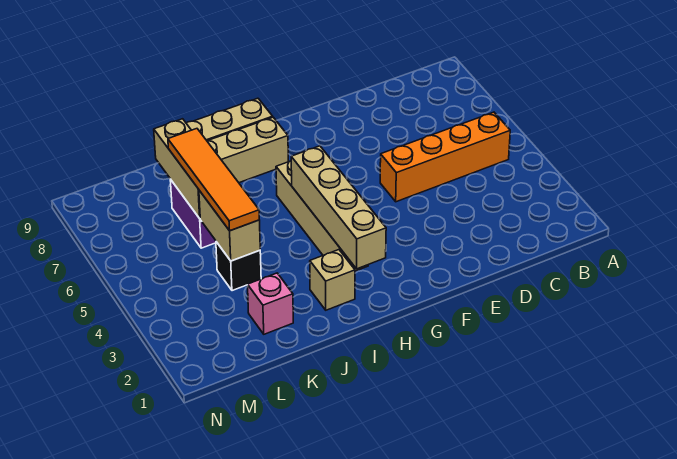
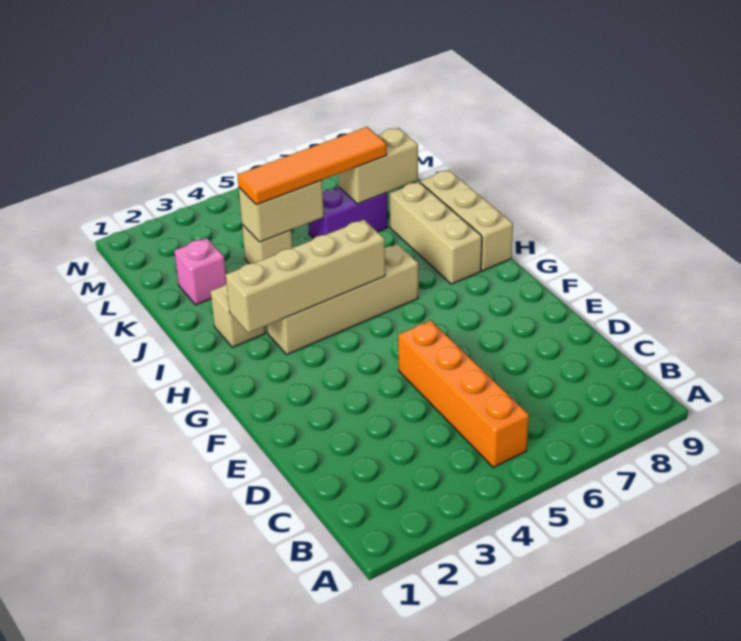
black brick K4 level 1 -> tan brick K4 level 1
tan brick K6:K8 level 2 -> tan brick K7:K8 level 2

